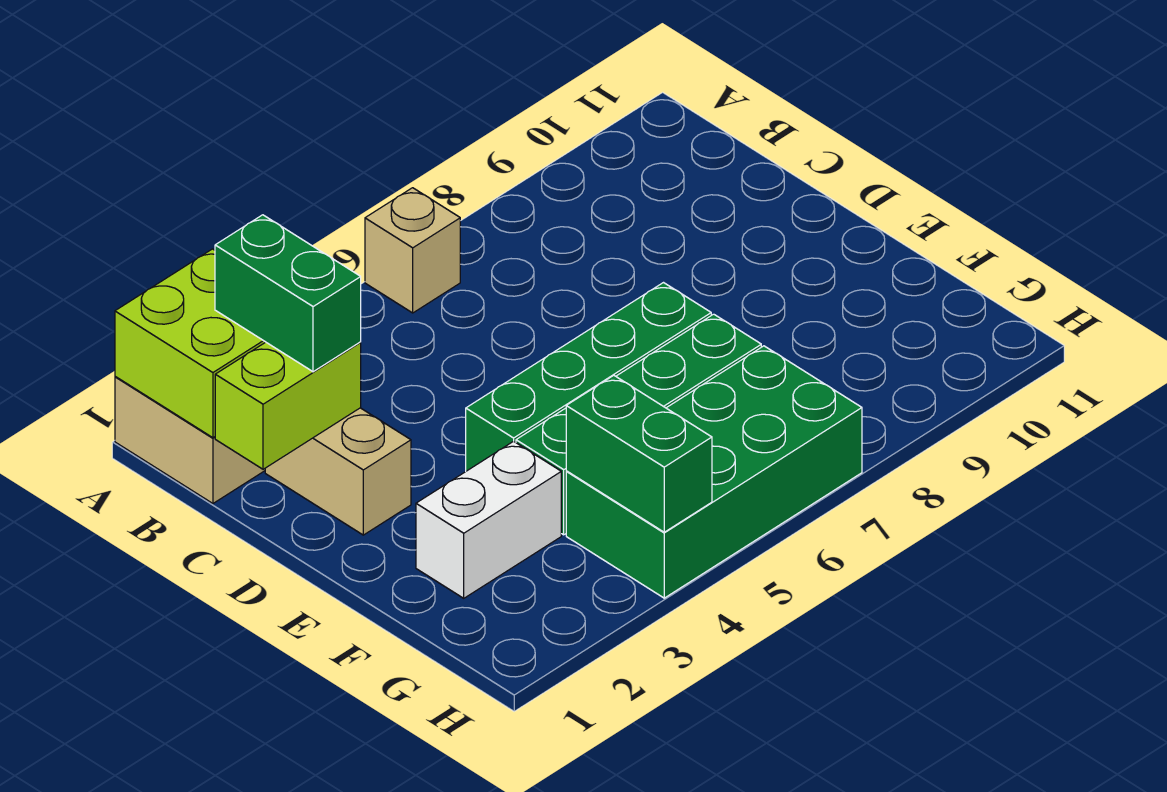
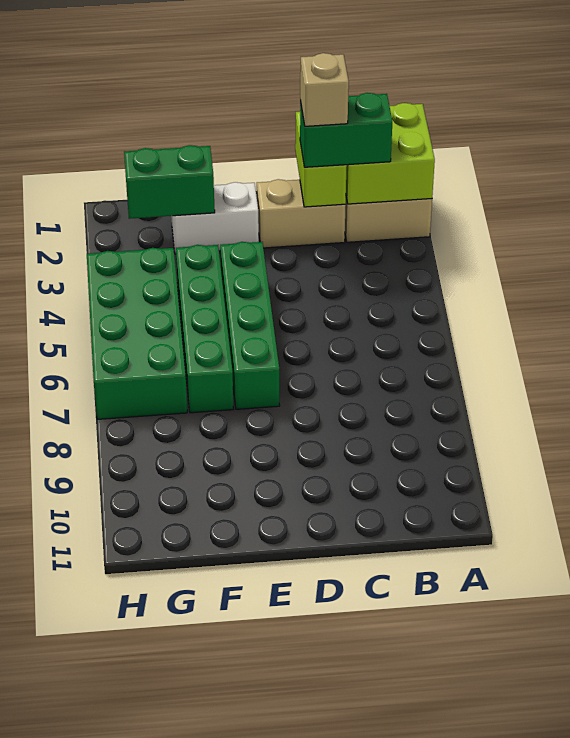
tan brick A6 level 1 -> tan brick C2 level 4
white brick F2:F3 level 1 -> white brick E2:F2 level 1
green brick G4:H4 level 2 -> green brick F2:G2 level 2

